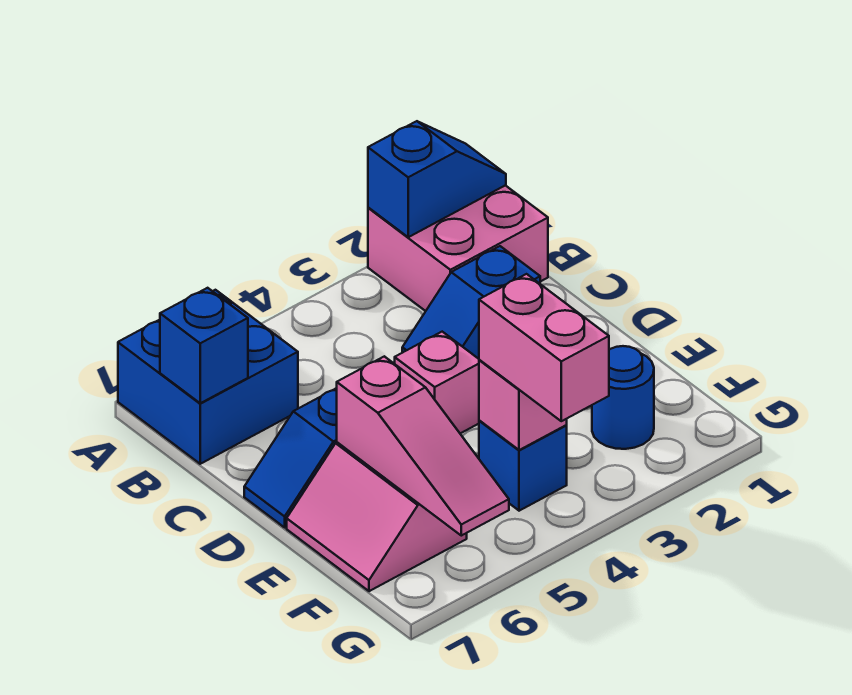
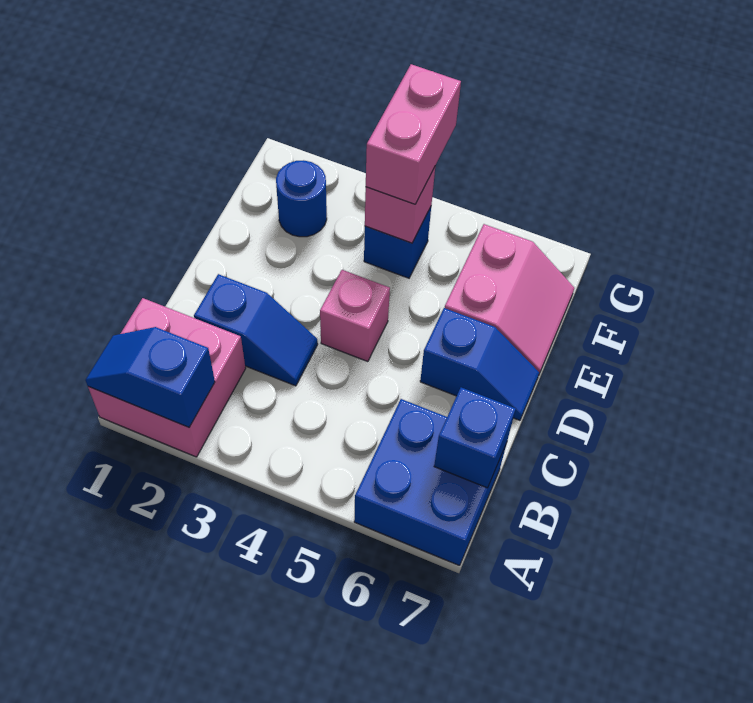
pink slope E6:G6 level 2 top E -> none

